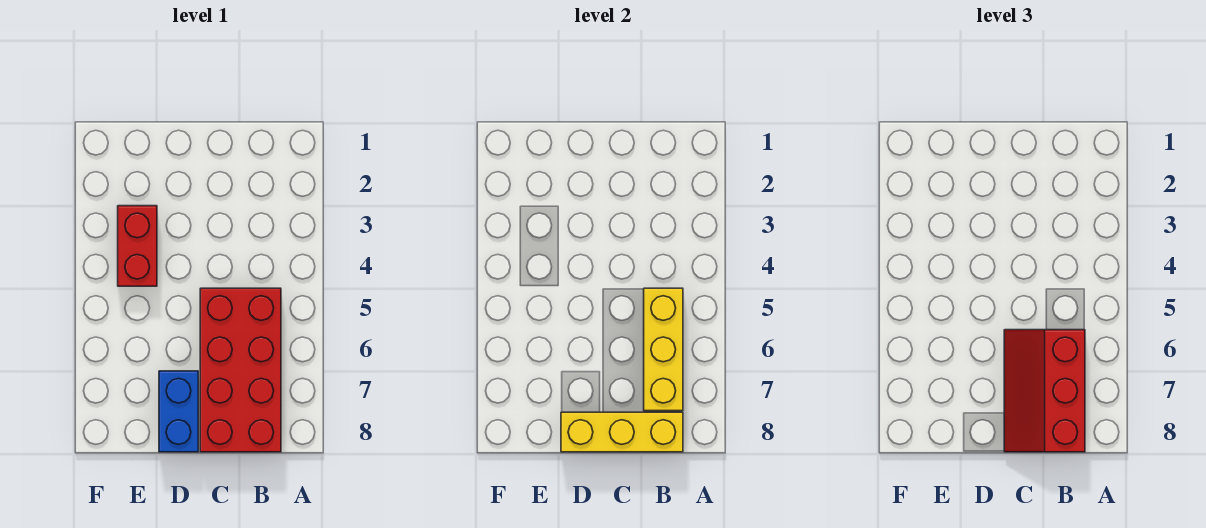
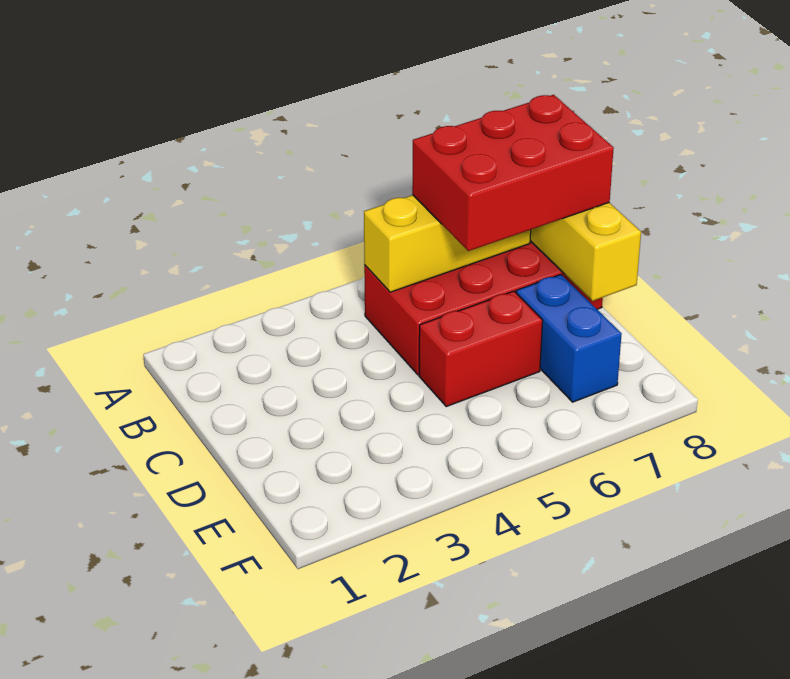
red slope B6:C8 level 3 top B -> red brick B6:C8 level 3
blue brick D7:D8 level 1 -> blue brick D7:E7 level 1
red brick E3:E4 level 1 -> red brick D5:D6 level 1

